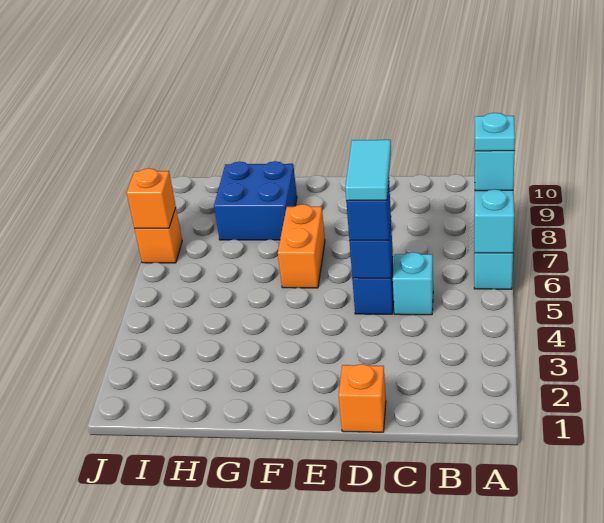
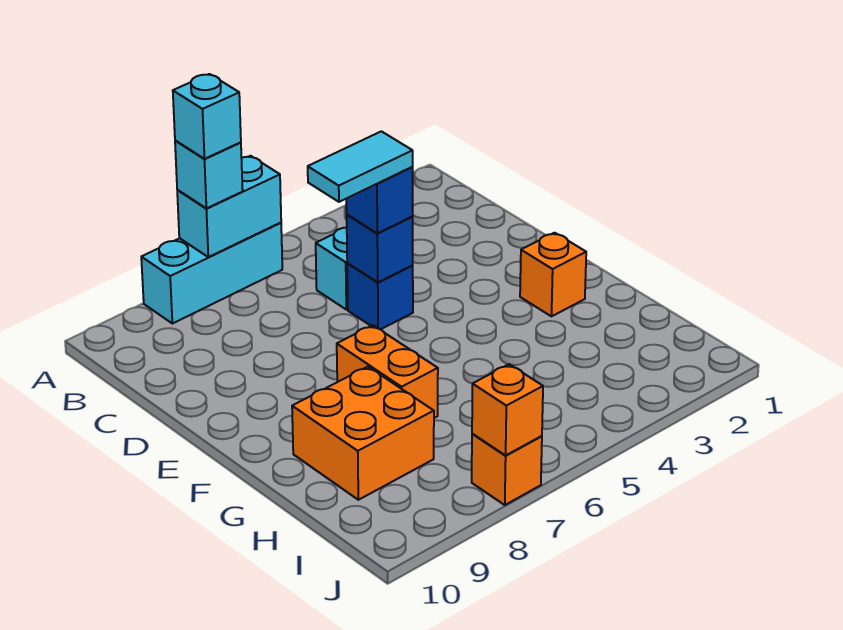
cyan plate A7 level 4 -> cyan brick A7 level 4
orange brick D1 level 1 -> orange brick F2 level 1
orange brick F6:F7 level 1 -> orange brick F7:G7 level 1
blue brick G8:H9 level 1 -> orange brick G8:H9 level 1

